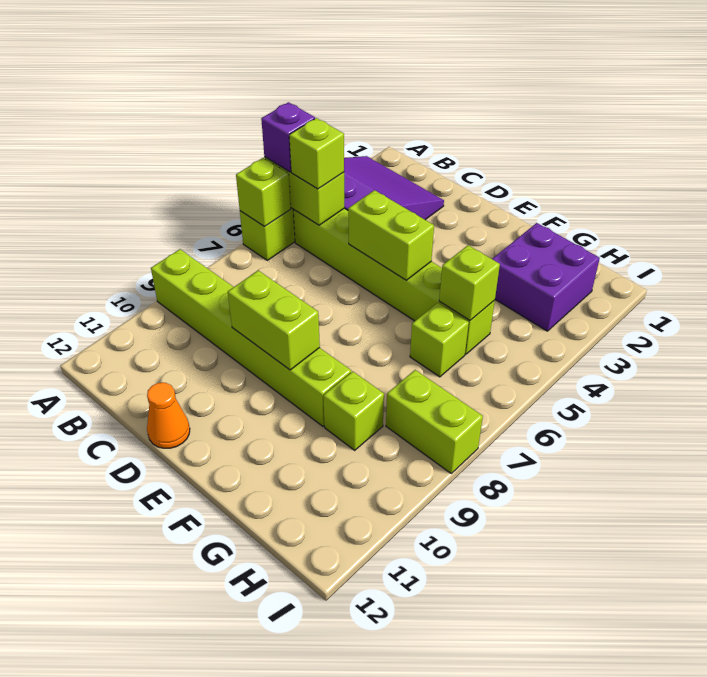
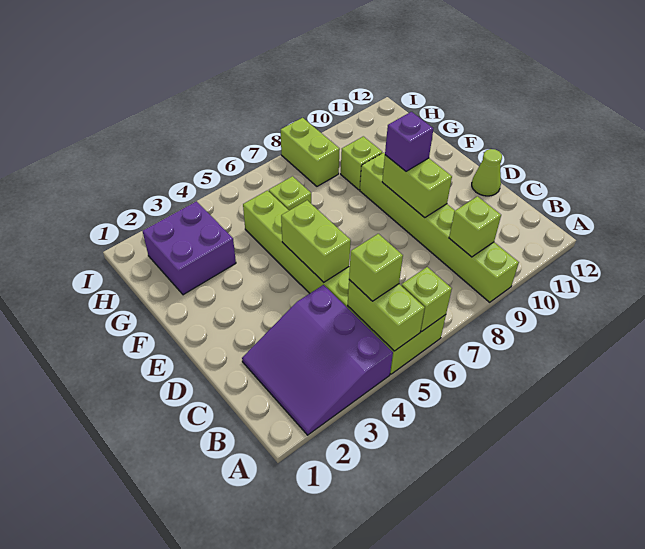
purple brick A5 level 3 -> purple brick E9 level 3
orange cone D12 level 1 -> lime cone D12 level 1
lime brick G5 level 2 -> lime brick B9 level 2

